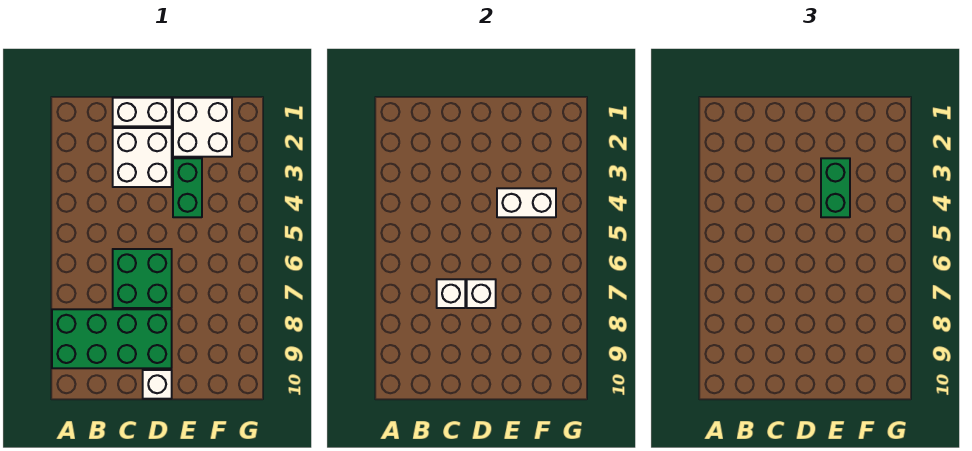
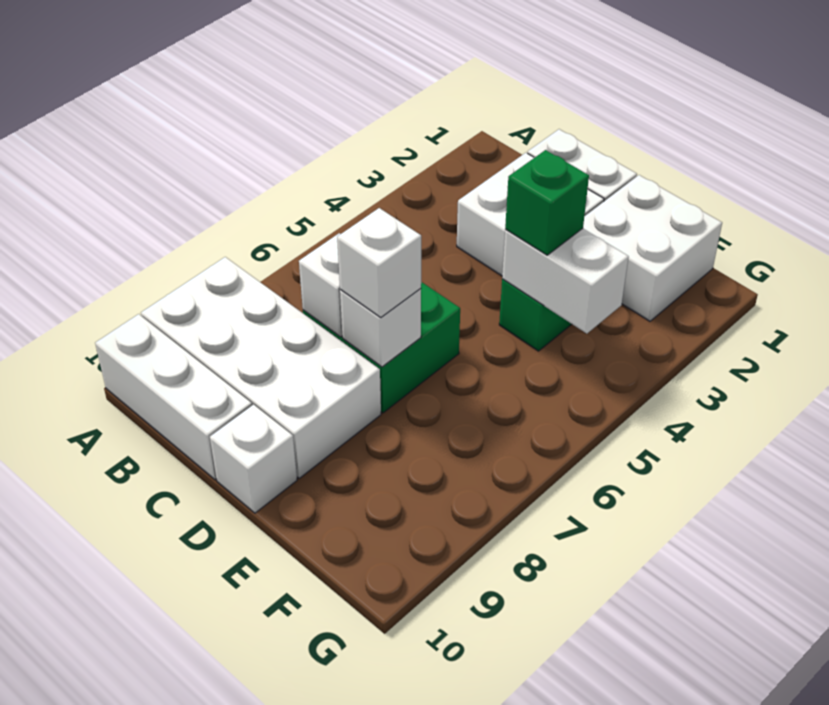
green brick A8:D9 level 1 -> white brick A8:D9 level 1
none -> white brick A10:C10 level 1
none -> white brick D7 level 3
green brick E3:E4 level 3 -> green brick E4 level 3

